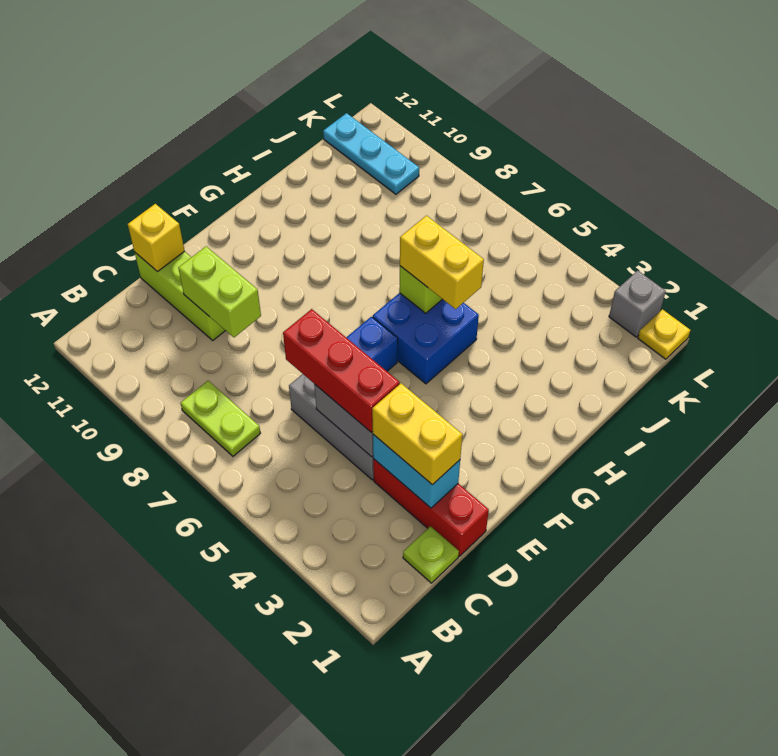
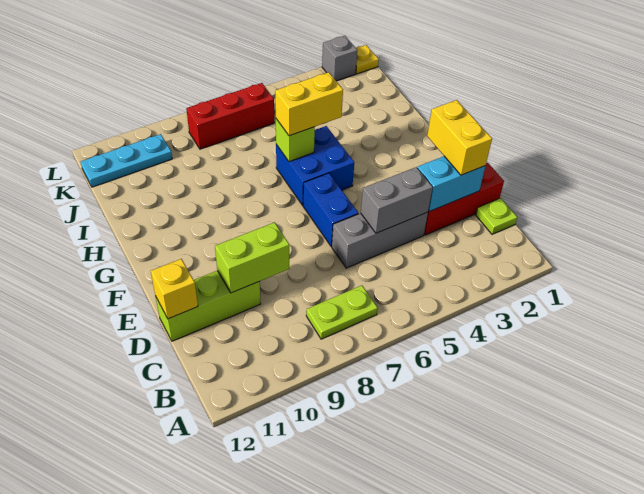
yellow brick D2:D3 level 3 -> yellow brick D2:E2 level 3
red brick D4:D6 level 3 -> red brick K6:K8 level 1

